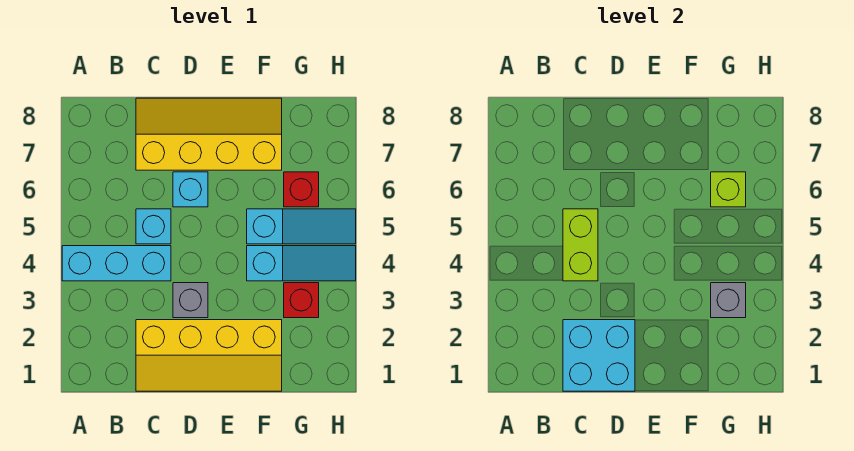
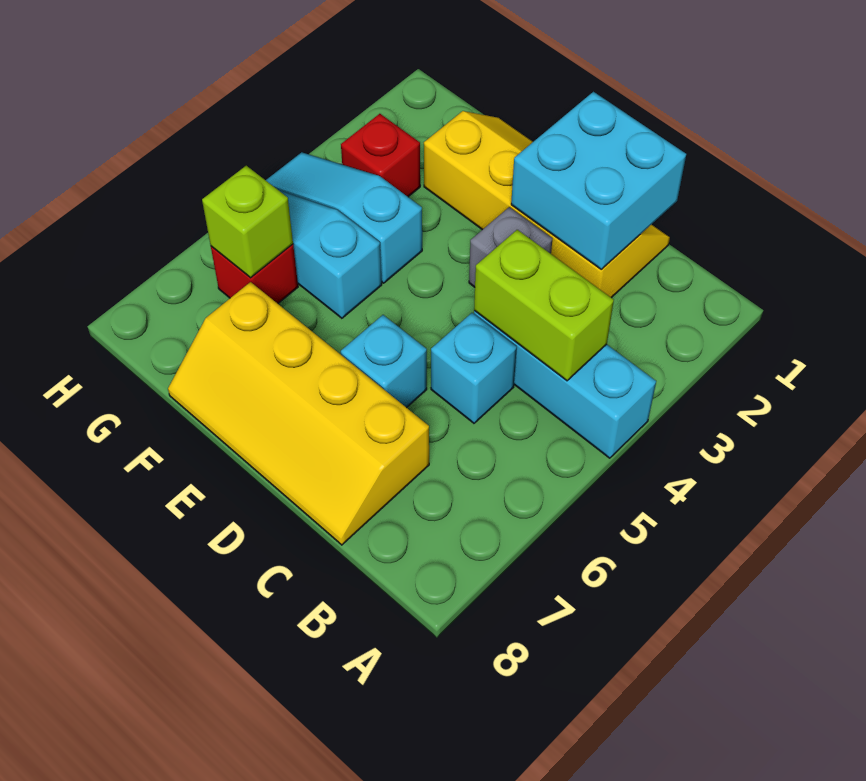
lime brick C4:C5 level 2 -> lime brick B4:C4 level 2
grey brick G3 level 2 -> none

